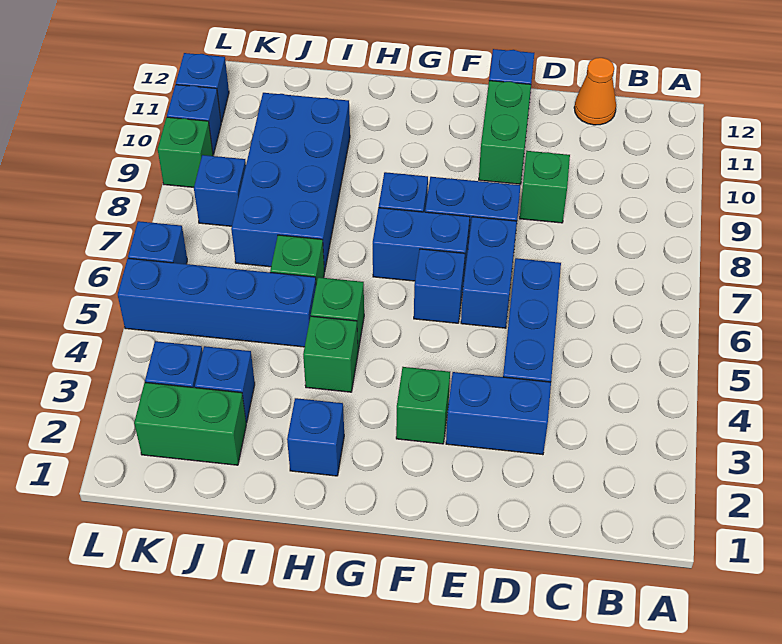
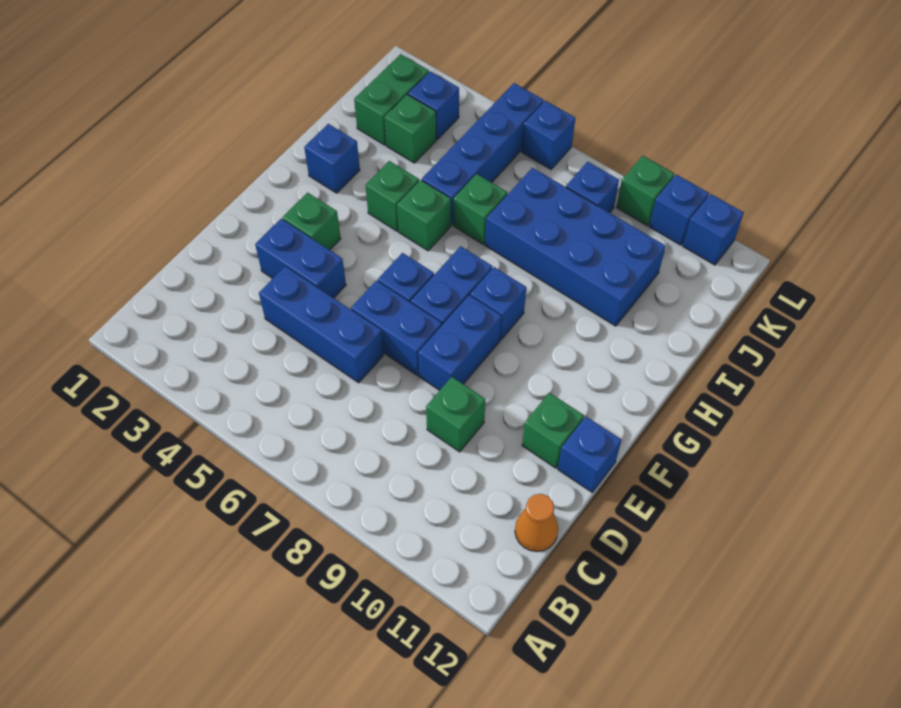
blue brick D3:E3 level 1 -> blue brick E3:E4 level 1
green brick E10:E11 level 1 -> green brick E11 level 1
blue brick J3 level 1 -> green brick J3 level 1

